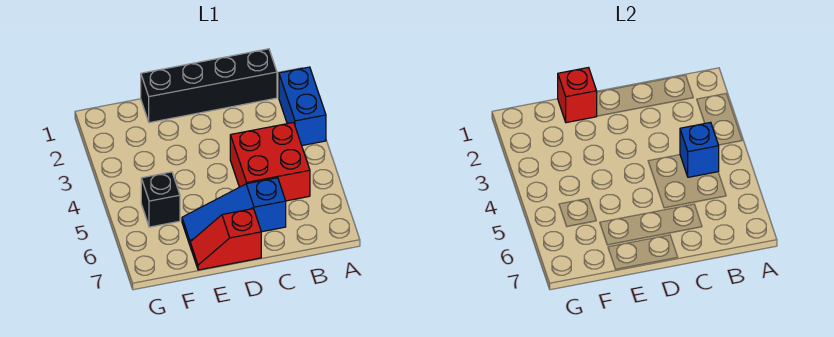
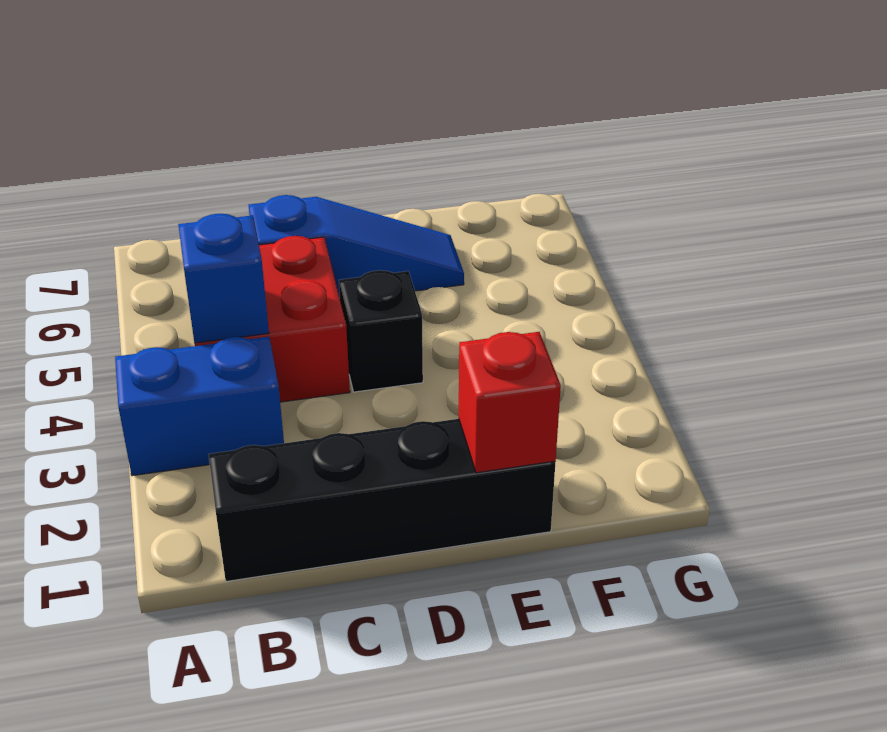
blue brick A2:A3 level 1 -> blue brick A3:B3 level 1
red slope D7:E7 level 1 top D -> none
black brick F5 level 1 -> black brick D4 level 1

